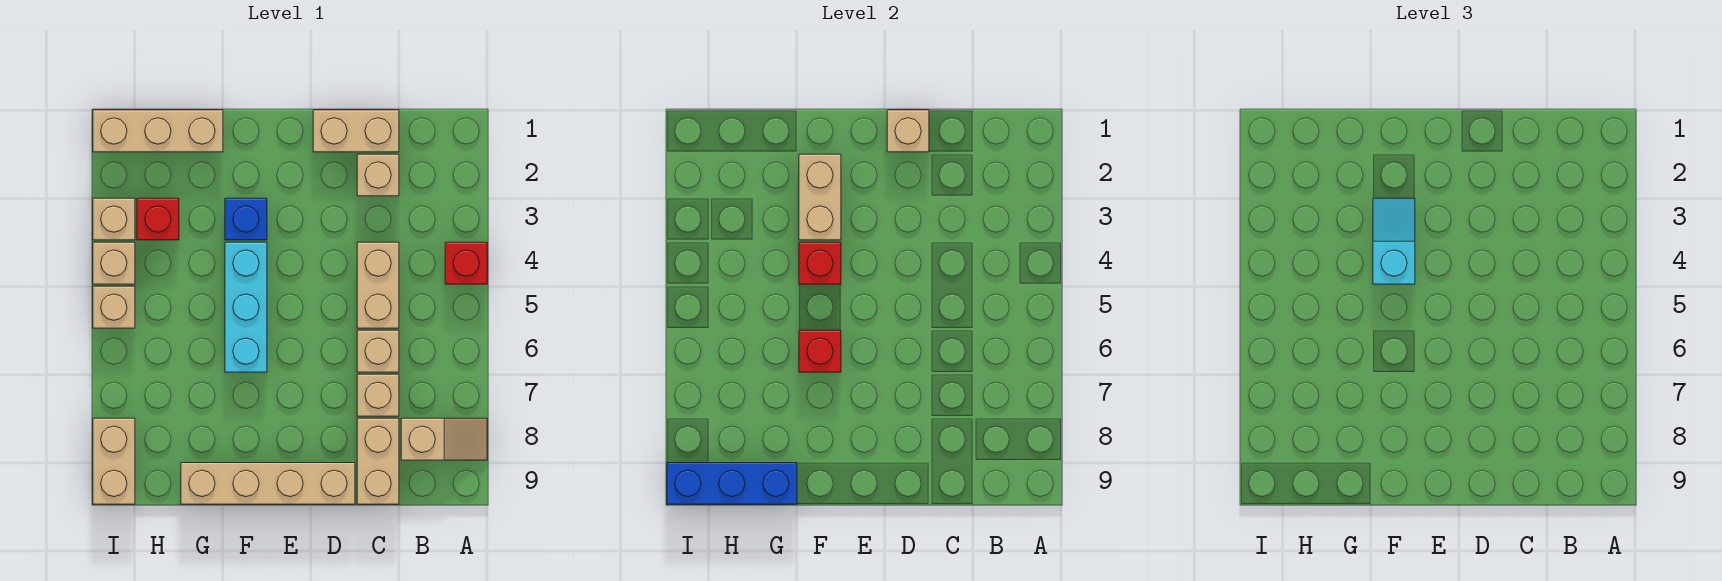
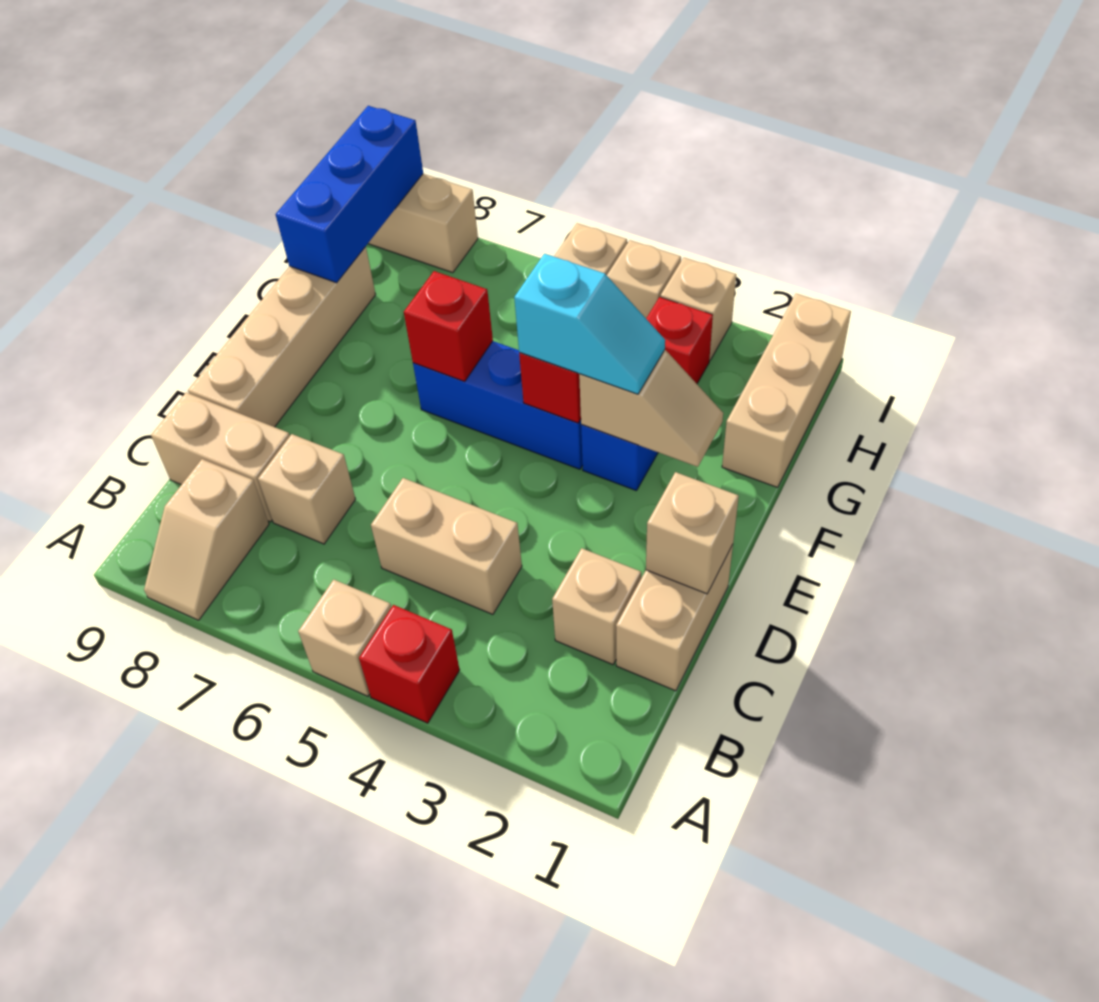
tan brick C6 level 1 -> tan brick A5 level 1
tan brick F2:F3 level 2 -> tan slope F2:F3 level 2 top 3
cyan brick F4:F6 level 1 -> blue brick F4:F6 level 1

